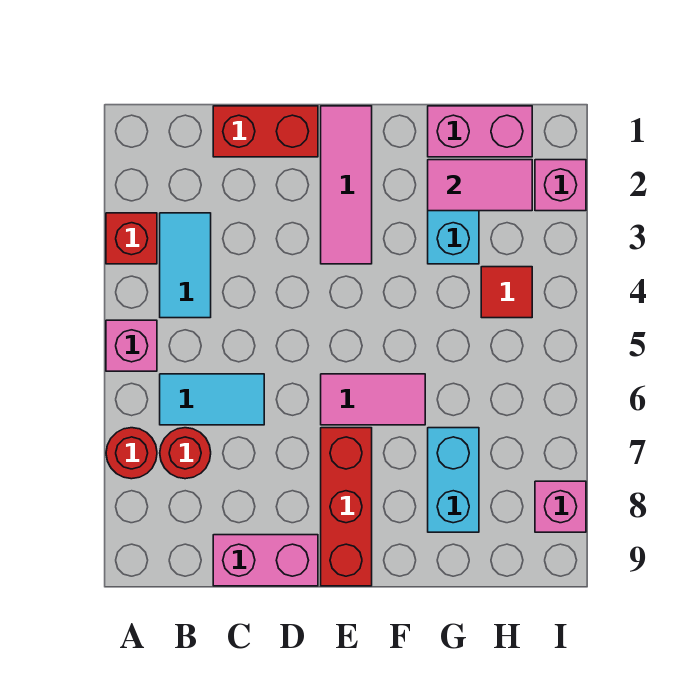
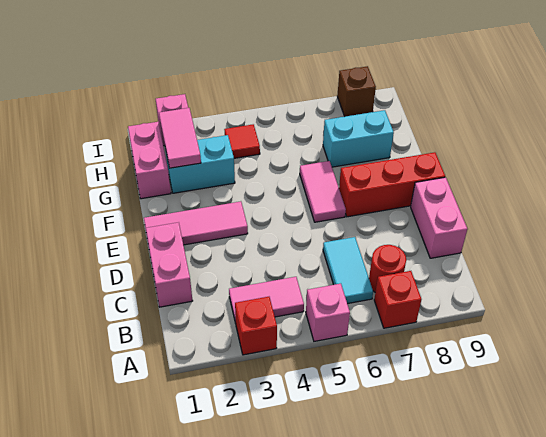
red round brick A7 level 1 -> red brick A7 level 1
cyan tile B3:B4 level 1 -> pink tile B3:B4 level 1
red brick C1:D1 level 1 -> pink brick C1:D1 level 1
pink brick I8 level 1 -> brown brick I8 level 1

